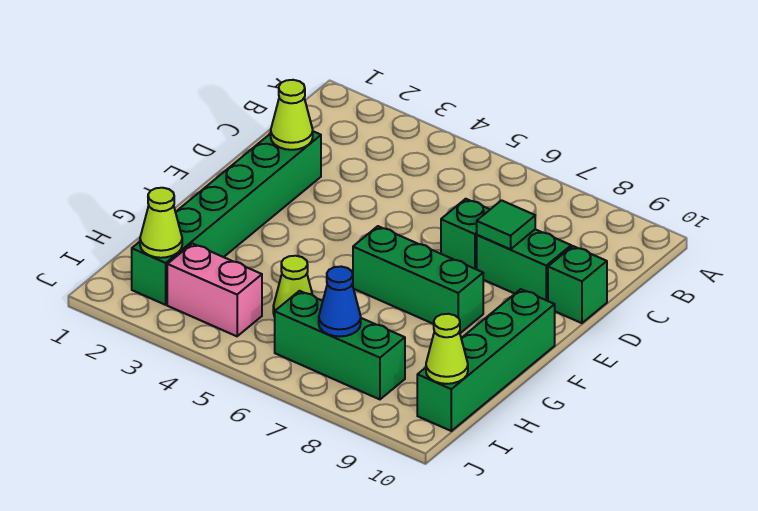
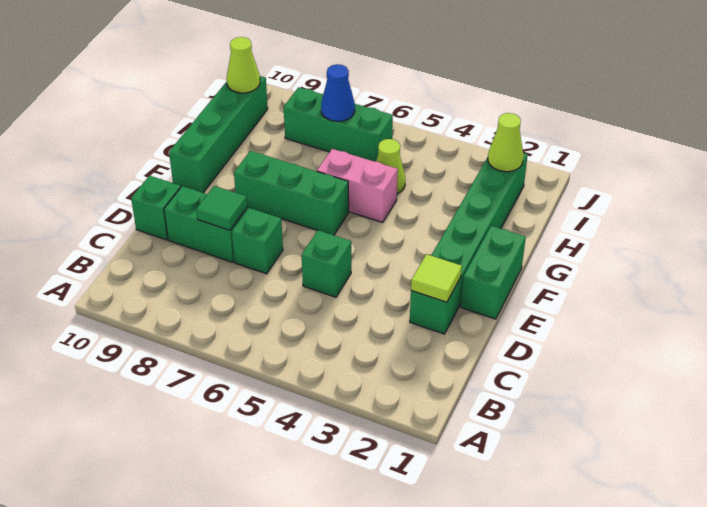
lime cone D2 level 2 -> lime tile D2 level 2
none -> green brick D5 level 1
none -> green brick E1:F1 level 1
pink brick I3:I4 level 1 -> pink brick G5:G6 level 1

